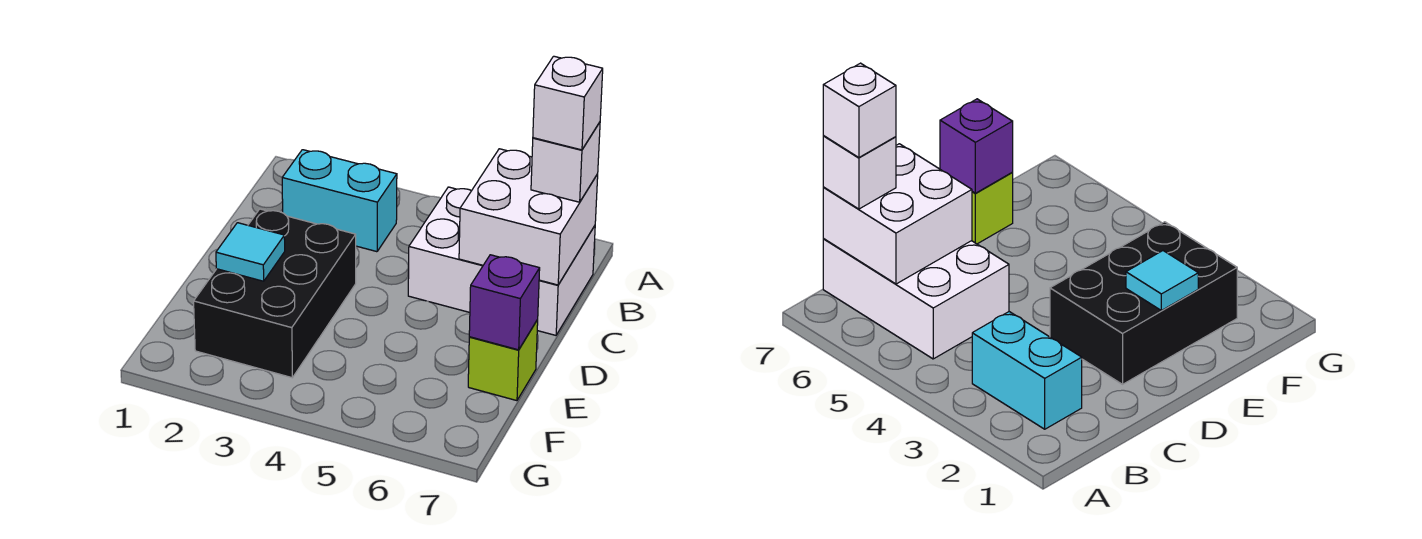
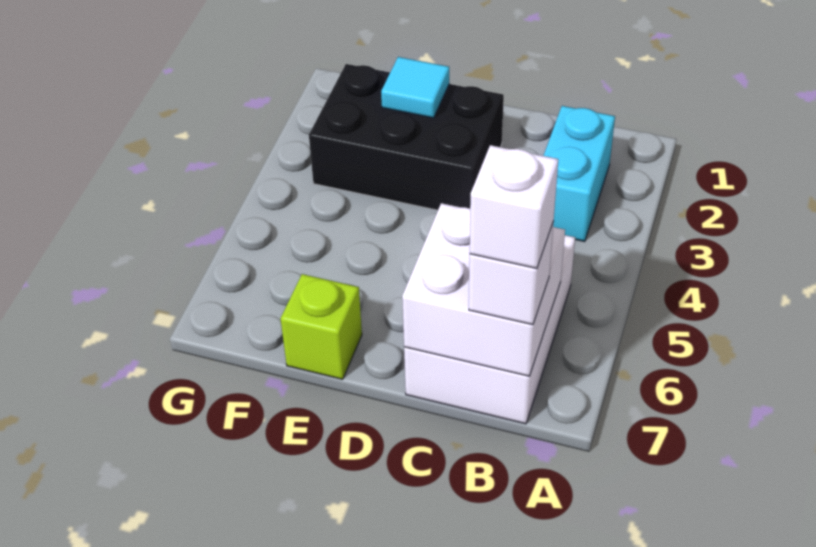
purple brick E7 level 2 -> none

